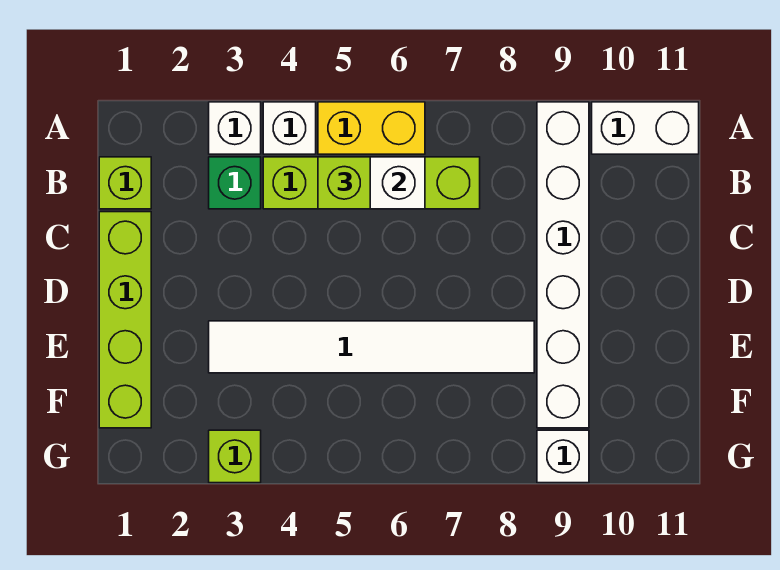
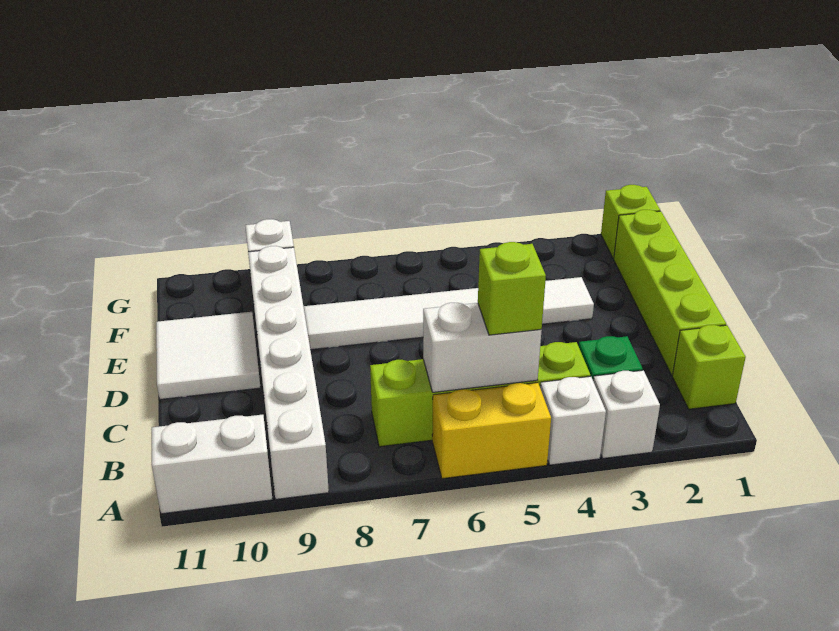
none -> white tile D10:E11 level 1
lime brick G3 level 1 -> lime brick G1 level 1

